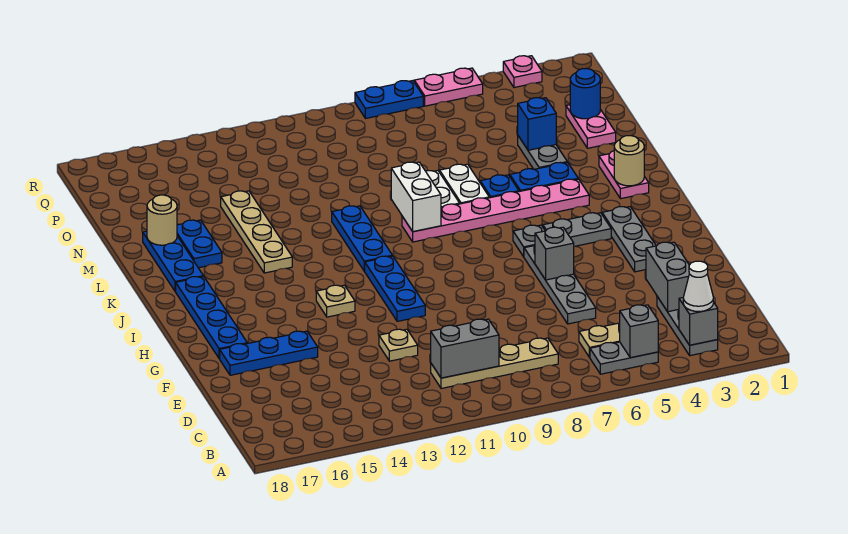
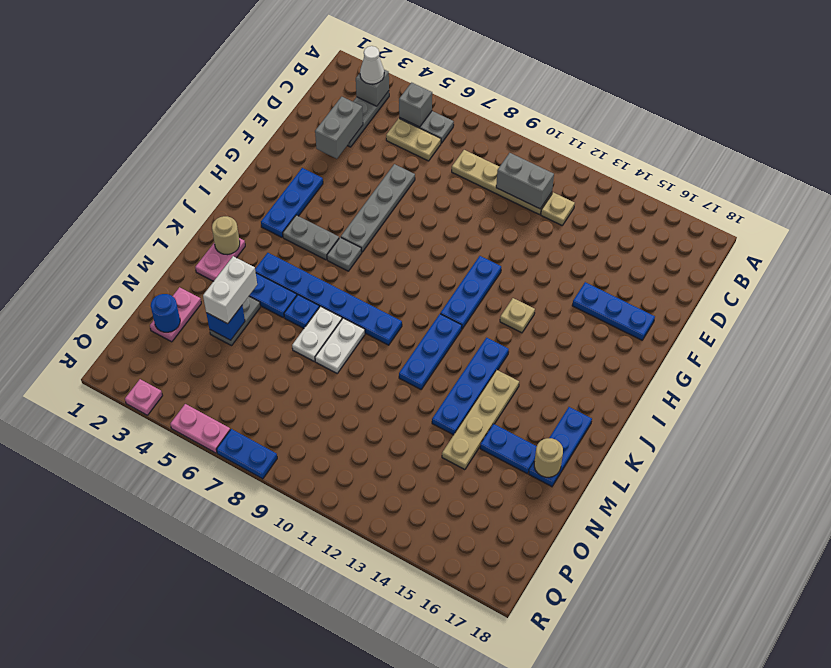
tan plate E12 level 1 -> tan plate C12 level 1
grey plate G3:I3 level 1 -> blue plate G3:I3 level 1
grey brick G6 level 2 -> none
blue plate G17:J17 level 1 -> blue plate J13:M13 level 1
pink plate K4:K9 level 1 -> blue plate K4:K9 level 1
white brick K9:L9 level 2 -> white brick M4:N4 level 3
blue plate L16:M16 level 1 -> blue plate M15:M16 level 1

